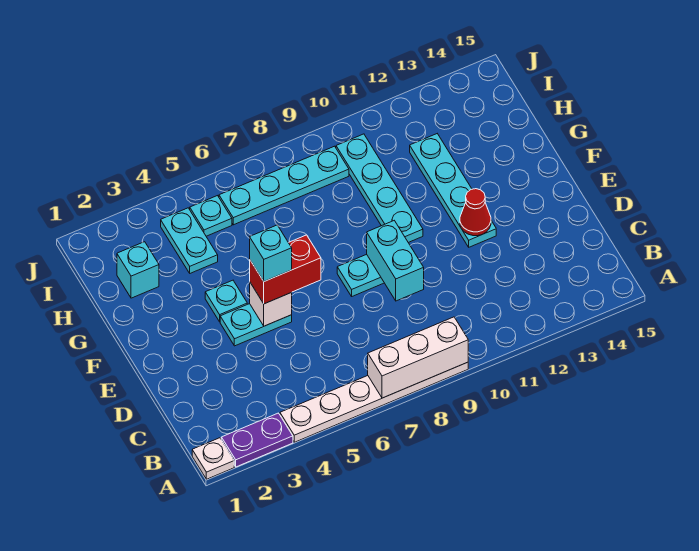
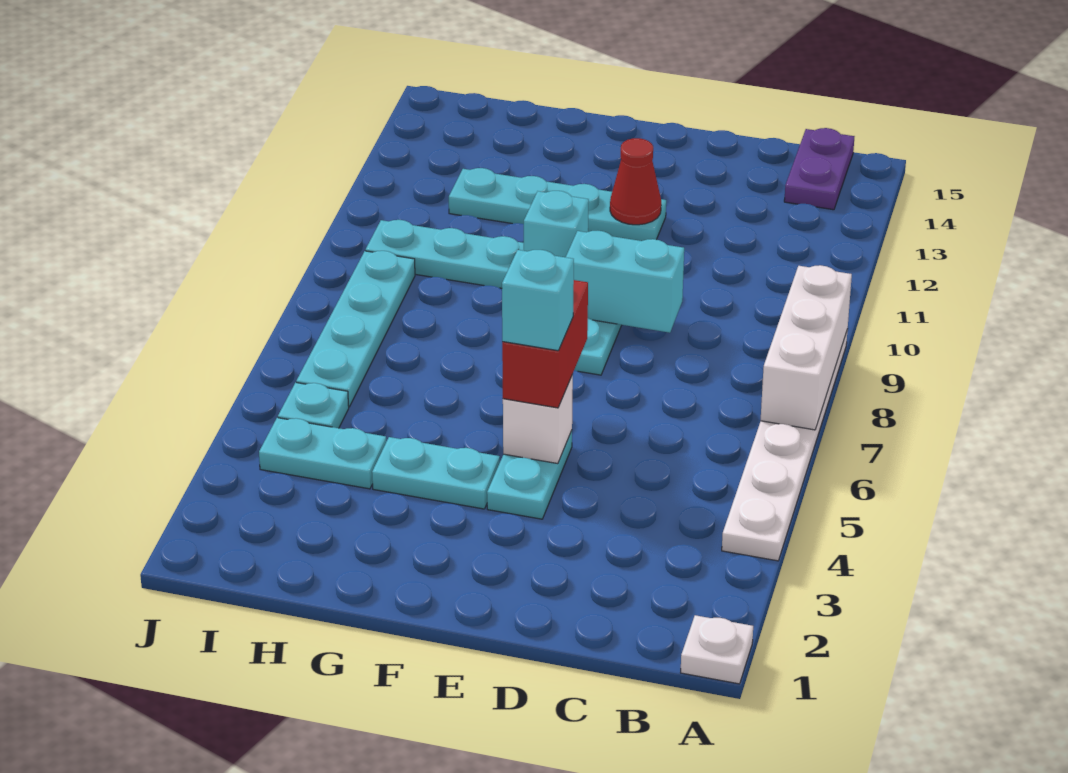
purple plate A2:A3 level 1 -> purple plate B14:B15 level 1
cyan plate F4 level 1 -> cyan plate F4:G4 level 1
cyan brick H2 level 1 -> cyan brick F10 level 2

